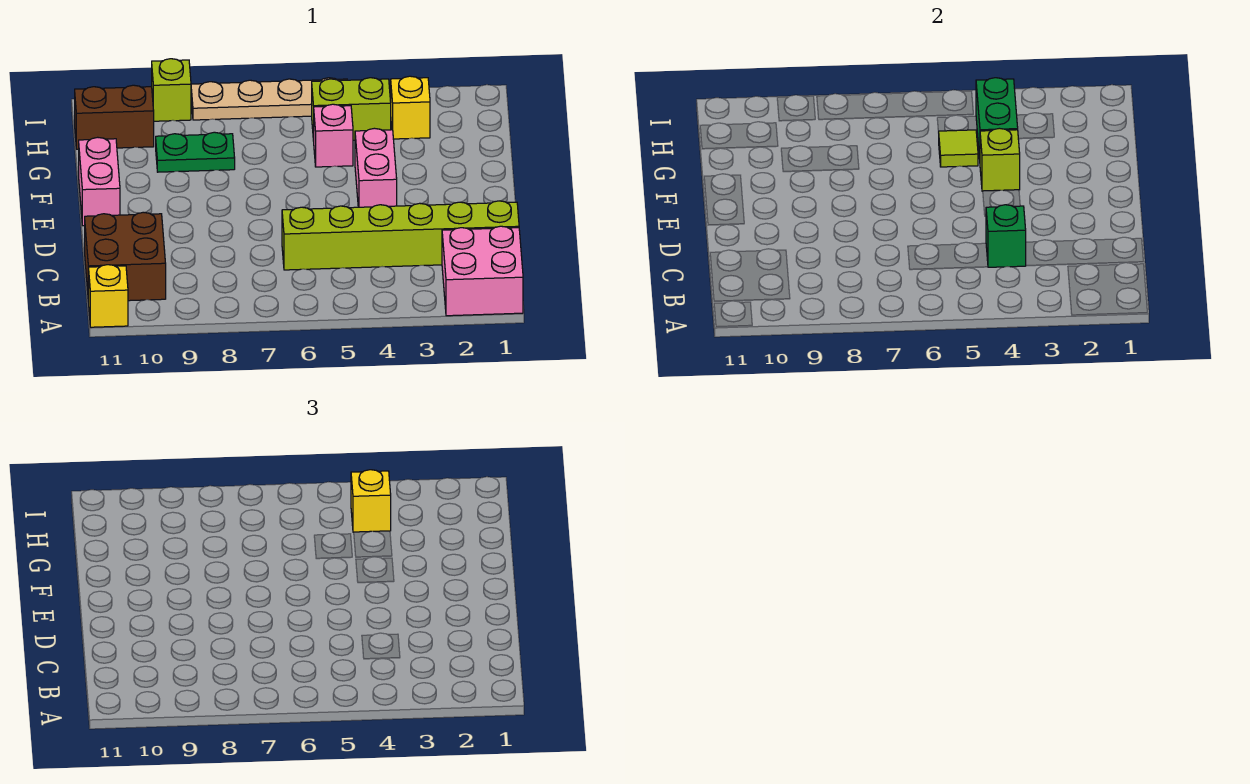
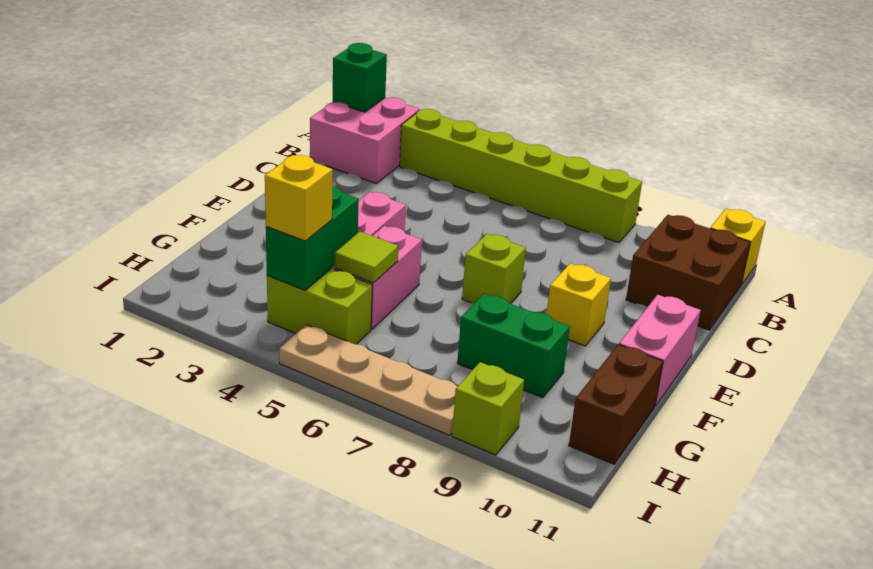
lime brick C1:C6 level 1 -> lime brick A3:A8 level 1
green brick C4 level 2 -> green brick A1 level 2
lime brick F4 level 2 -> lime brick E7 level 1
pink brick G5 level 1 -> pink brick F5:G5 level 1
green plate G8:G9 level 1 -> green brick G8:G9 level 1
yellow brick H3 level 1 -> yellow brick E9 level 1
brown brick H10:H11 level 1 -> brown brick G11:H11 level 1

